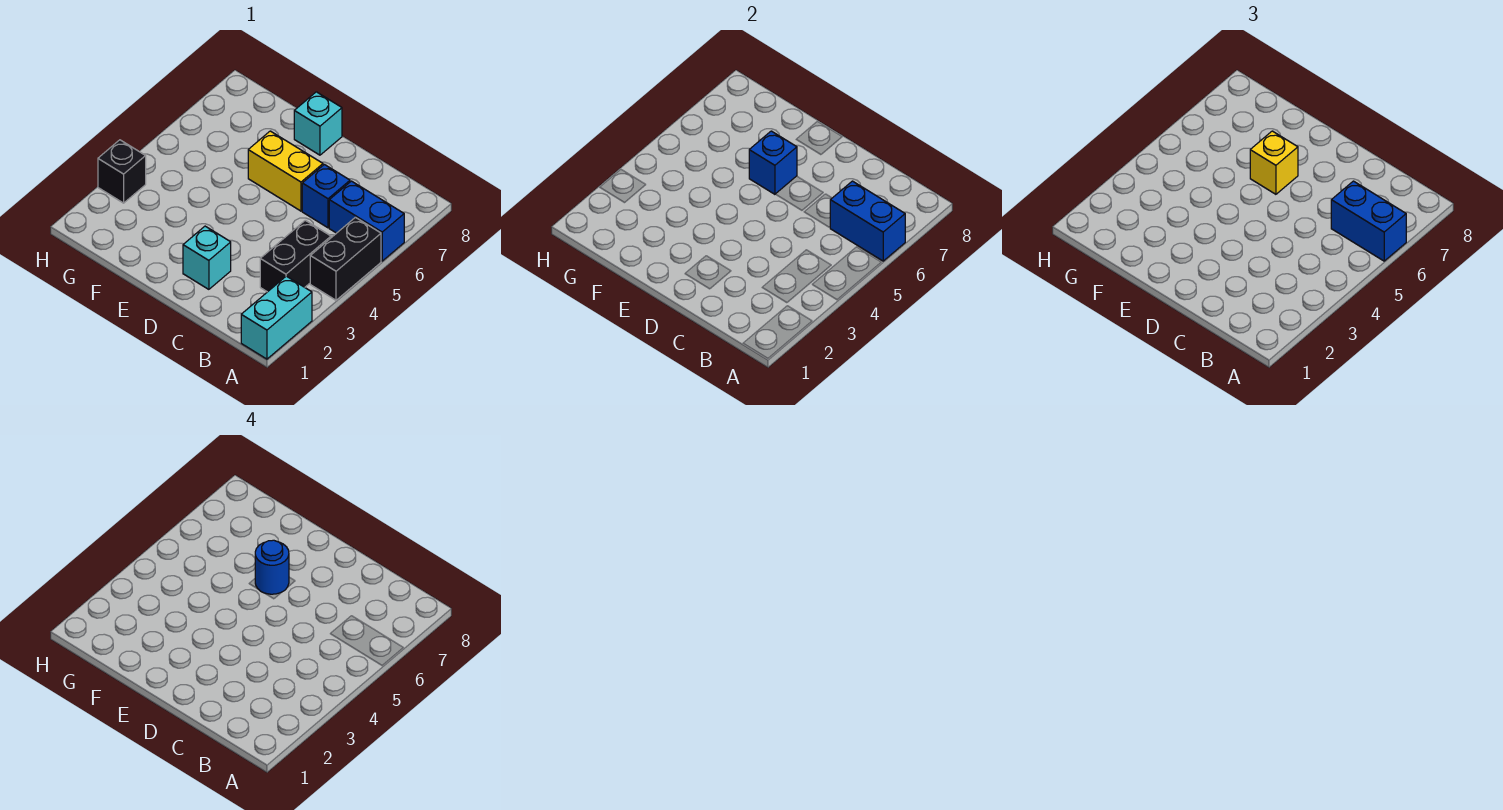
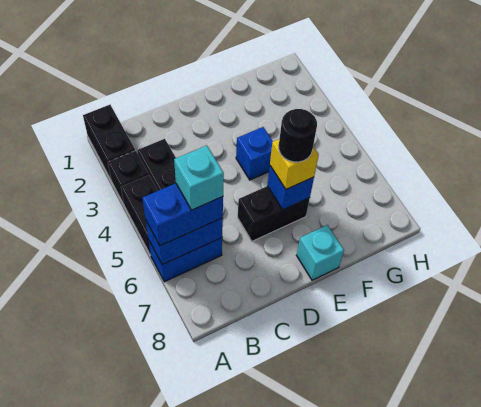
cyan brick A1:A2 level 1 -> black brick A1:A2 level 1
blue brick C6 level 1 -> blue brick E4 level 1
cyan brick D2 level 1 -> cyan brick B6 level 4
yellow brick D6:E6 level 1 -> black brick D6:E6 level 1
blue round brick E6 level 4 -> black round brick E6 level 4
black brick H3 level 1 -> black brick A3 level 1

